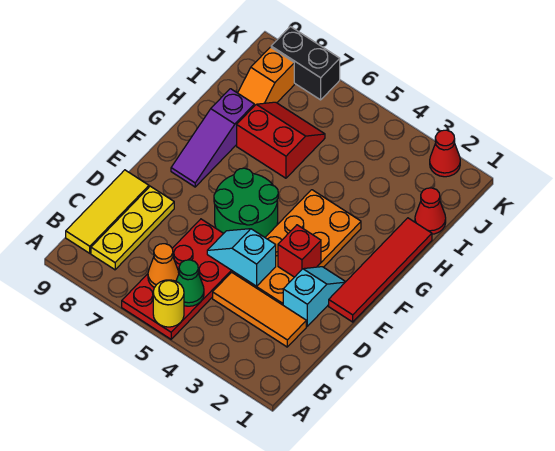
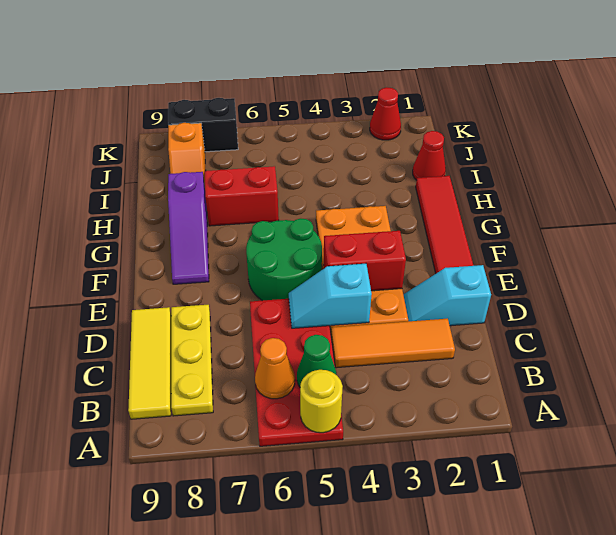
cyan slope D2:E2 level 1 top D -> cyan slope D1:D2 level 1 top 1
red brick E3 level 2 -> red brick E3:E4 level 2

